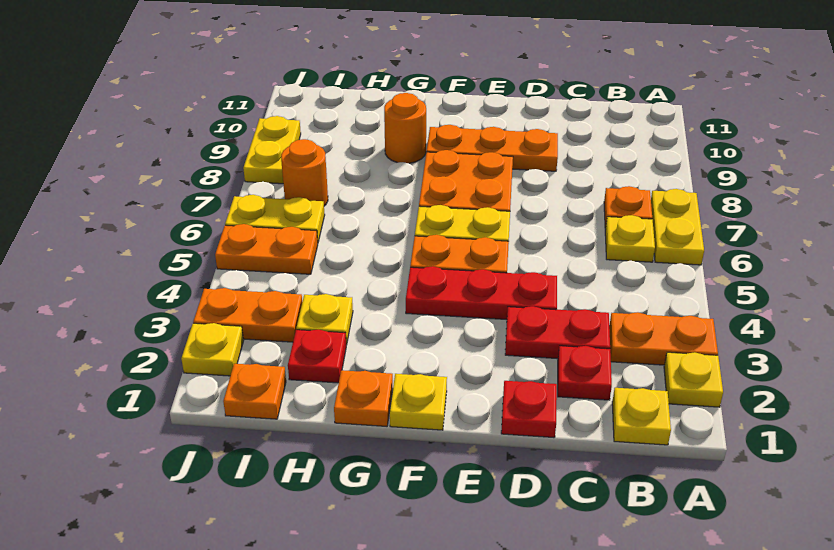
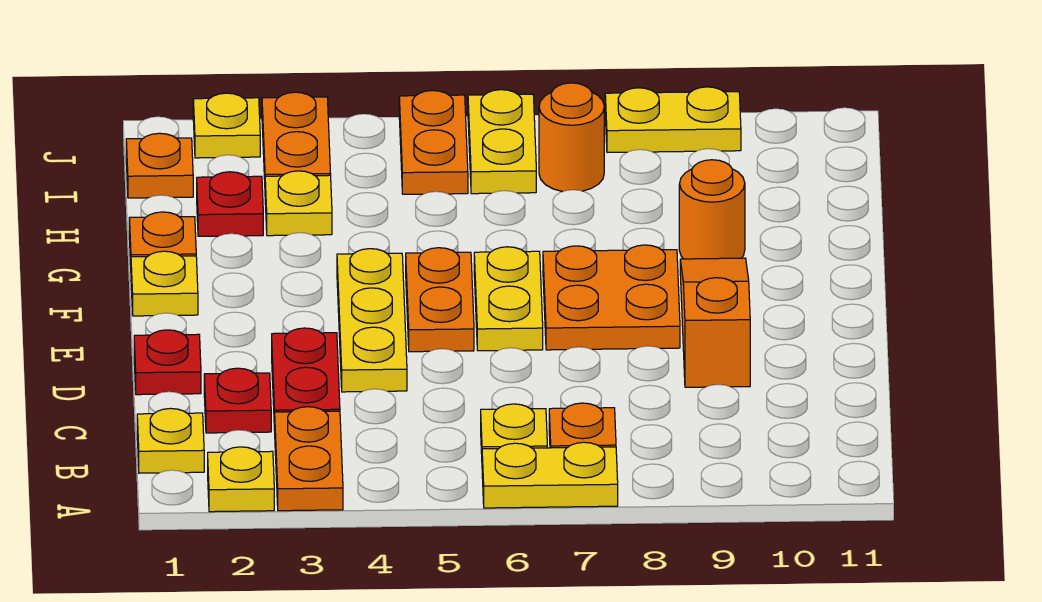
red plate D4:F4 level 1 -> yellow plate D4:F4 level 1
orange plate D9:F9 level 1 -> orange slope D9:F9 level 1 top D

